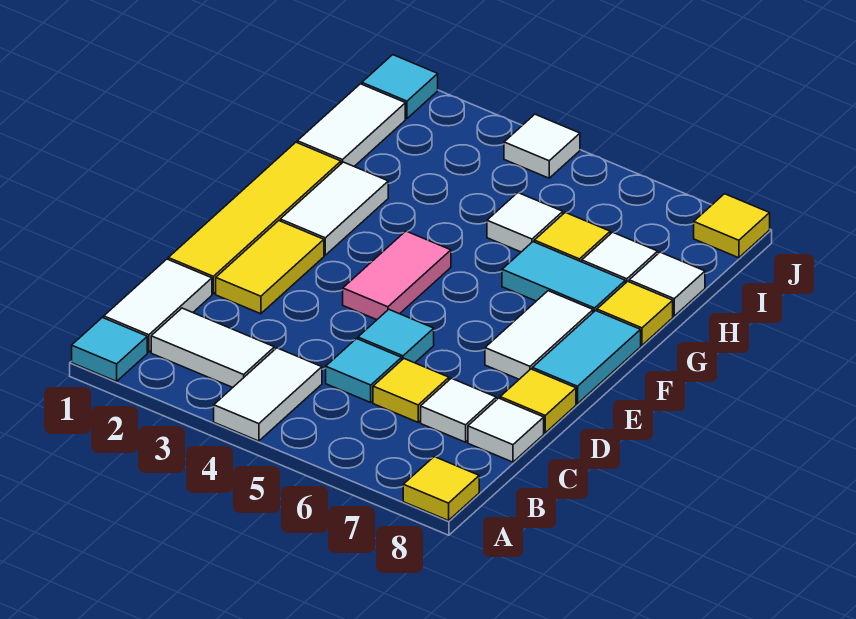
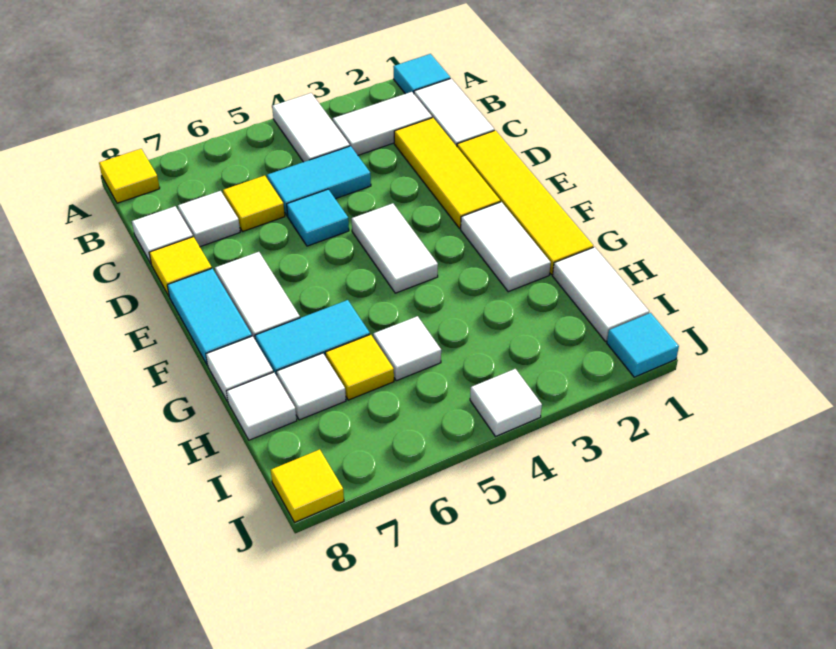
cyan tile C5 level 1 -> cyan tile C4:C5 level 1
yellow tile D2:E2 level 1 -> yellow tile C2:E2 level 1
pink tile E4:F4 level 1 -> white tile E4:F4 level 1
yellow tile G8 level 1 -> white tile G8 level 1

